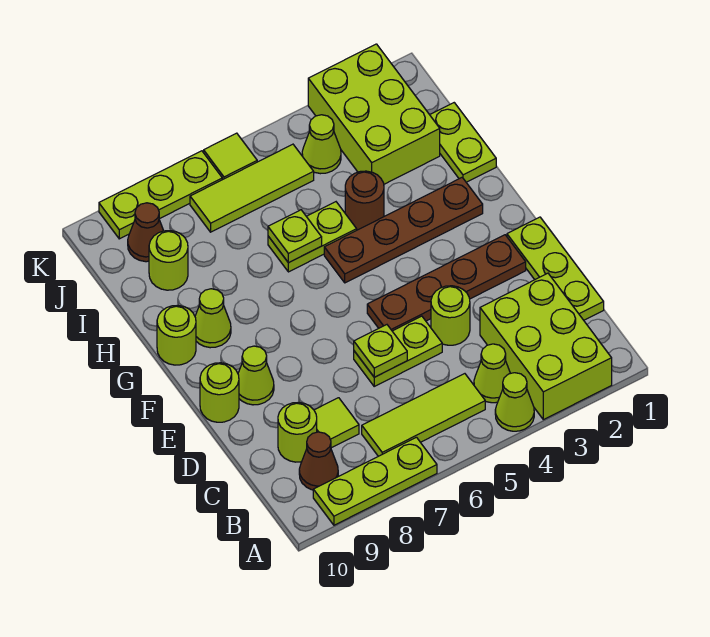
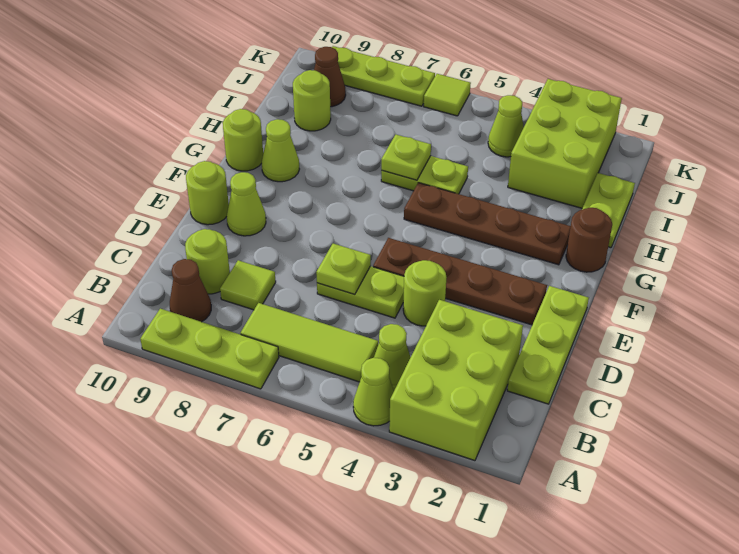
brown round brick H4 level 1 -> brown round brick G1 level 1
lime tile J5:J7 level 1 -> none

